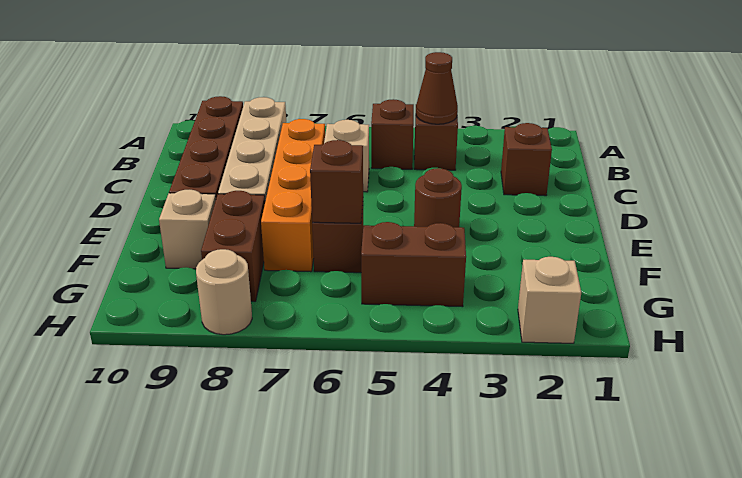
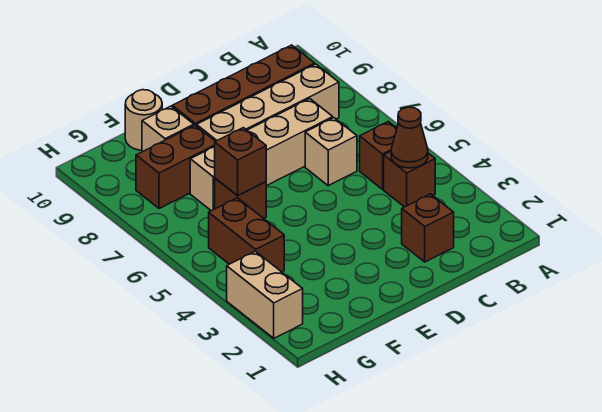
orange brick C7:F7 level 1 -> tan brick C7:F7 level 1
brown round brick E4 level 1 -> none
tan brick H2 level 1 -> tan brick H2:H3 level 1
tan round brick H8 level 1 -> tan round brick F10 level 1

